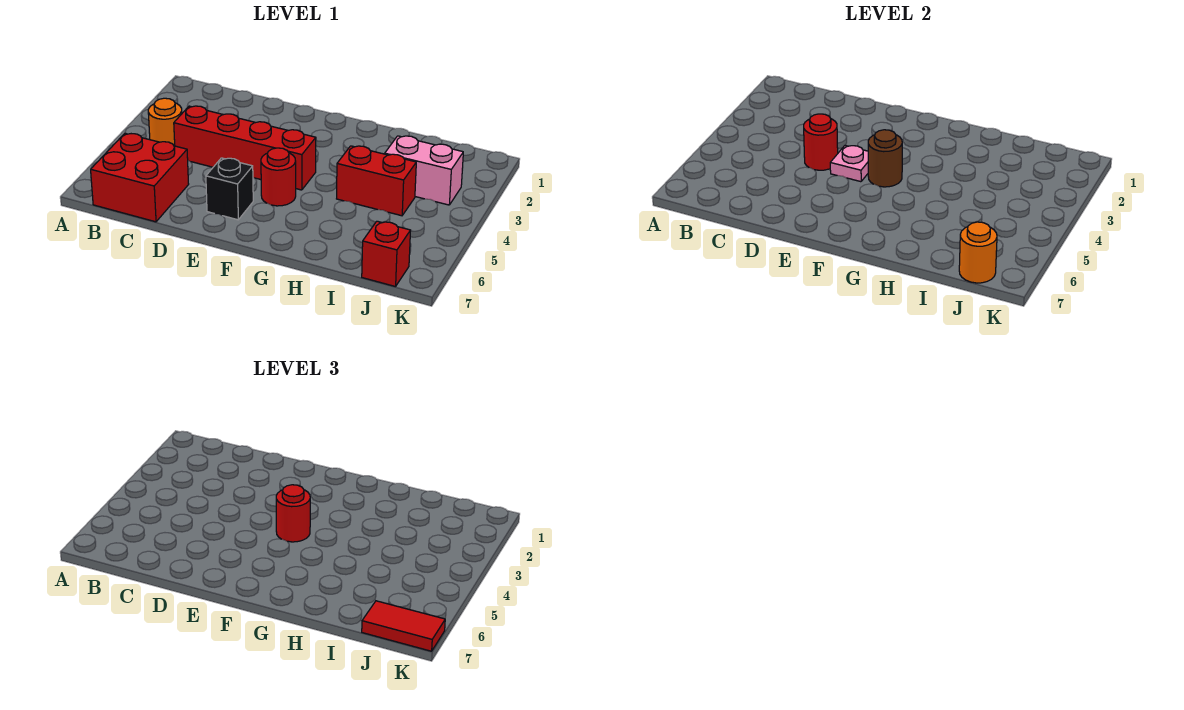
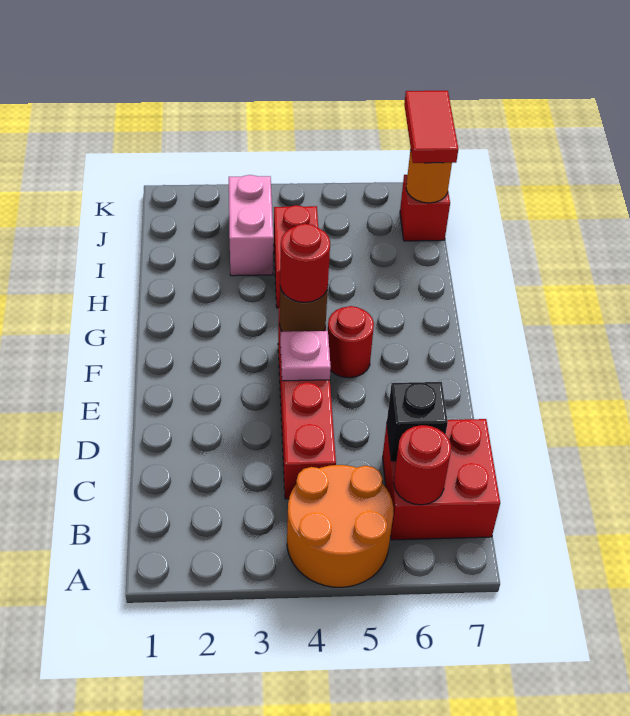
orange round brick B4 level 1 -> orange round brick A4:B5 level 1
red round brick D4 level 2 -> red round brick B6 level 2
black brick E6 level 1 -> black brick C6 level 2

